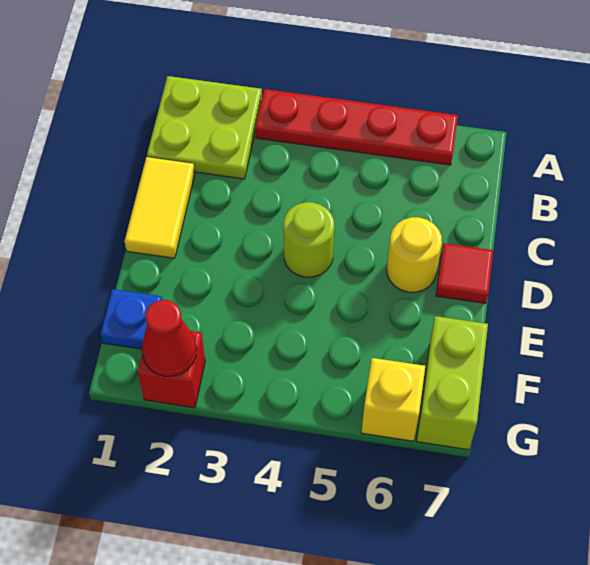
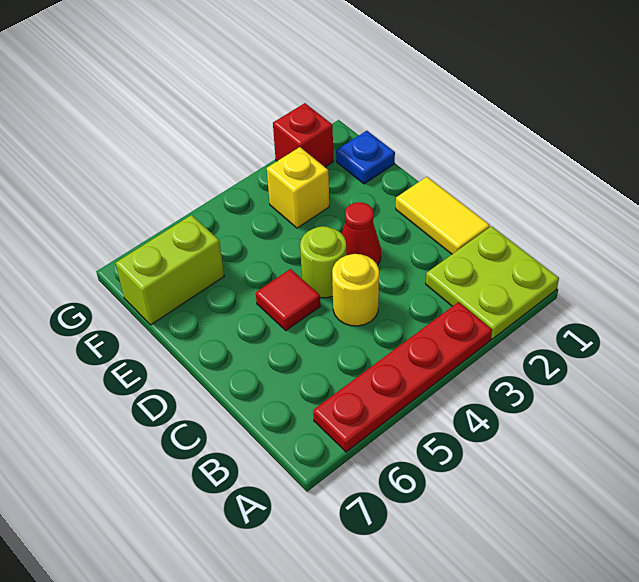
yellow round brick D6 level 1 -> yellow round brick C4 level 1
red tile D7 level 1 -> red tile D5 level 1
lime brick F7:G7 level 1 -> lime brick F6:F7 level 1
red cone G2 level 2 -> red cone D3 level 1
yellow brick G6 level 1 -> yellow brick F3 level 1

